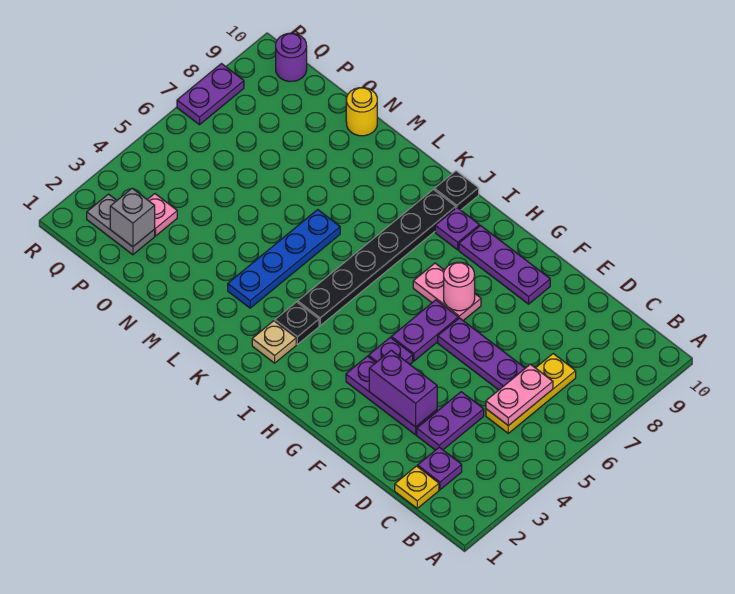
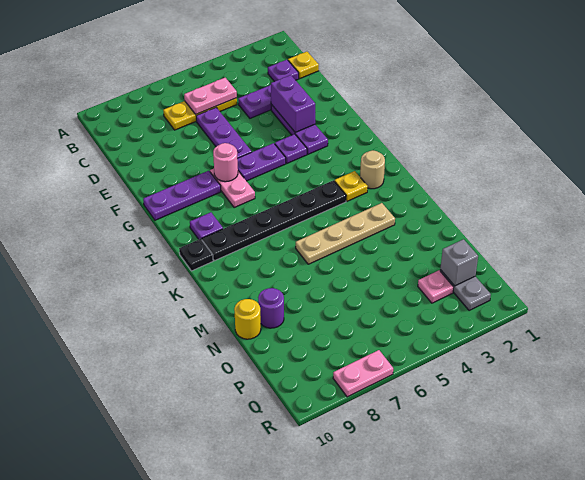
purple plate F9:H9 level 1 -> purple plate G8:G10 level 1
tan plate J2 level 1 -> tan round brick J2 level 1
black plate J3 level 1 -> yellow plate J3 level 1
blue plate L3:L6 level 1 -> tan plate L3:L6 level 1
purple round brick Q10 level 1 -> purple round brick N9 level 1
purple plate R7:R8 level 1 -> pink plate R7:R8 level 1

